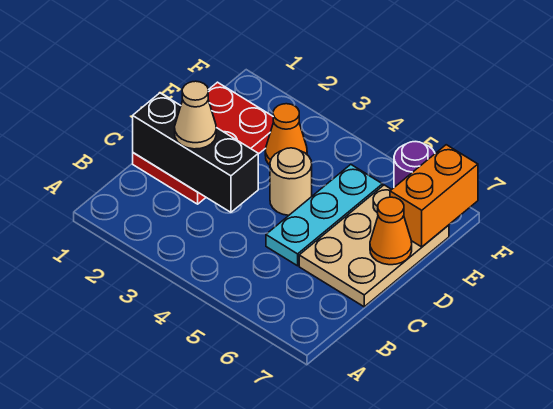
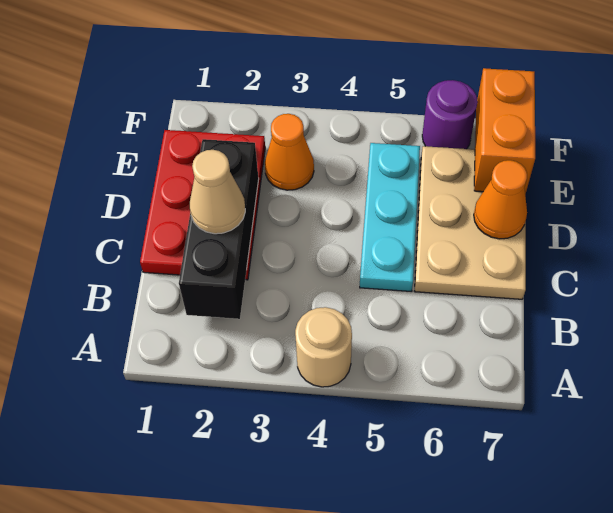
black brick C1:C3 level 2 -> black brick B2:D2 level 2
tan round brick D4 level 1 -> tan round brick A4 level 1

